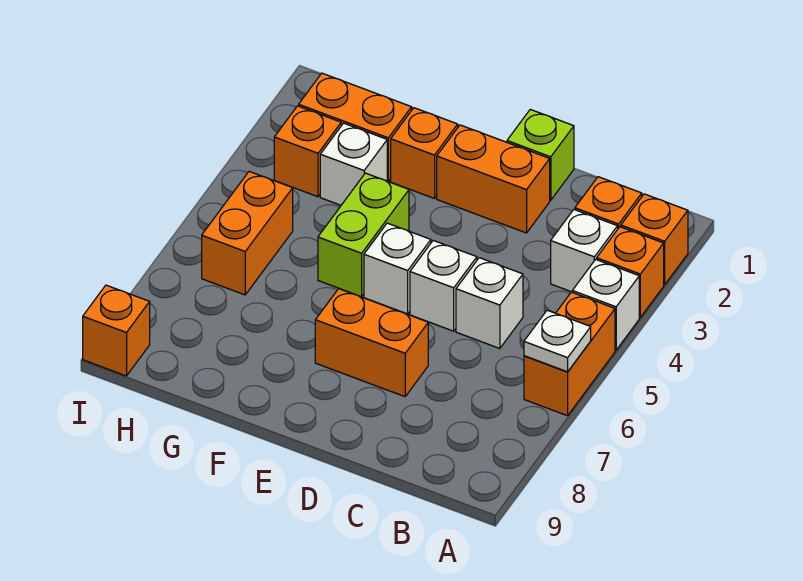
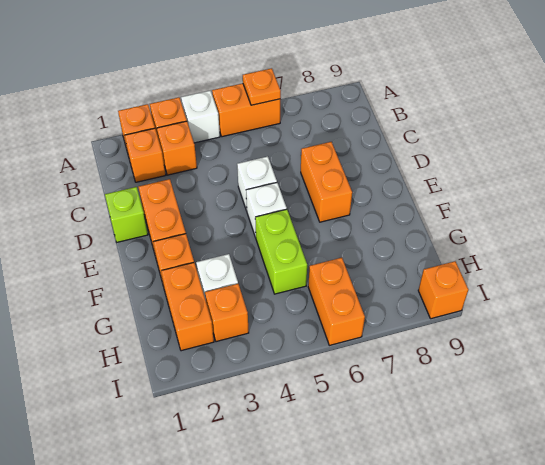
white plate A6 level 2 -> orange plate A6 level 2
white brick B3 level 1 -> orange brick B3 level 1
white brick C5 level 1 -> none
lime brick F4:F5 level 1 -> lime brick F5:G5 level 1
orange brick H5:H6 level 1 -> orange brick H6:I6 level 1

